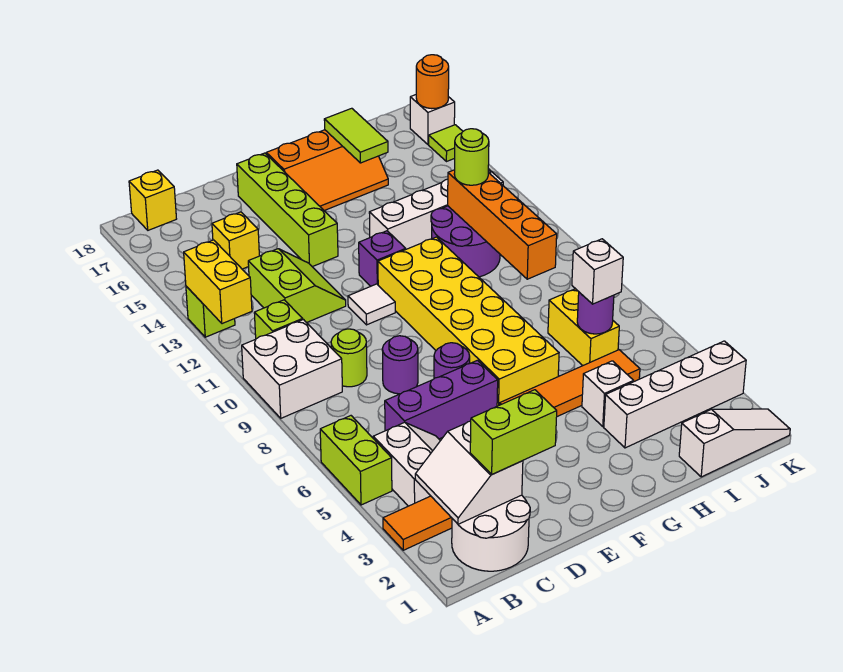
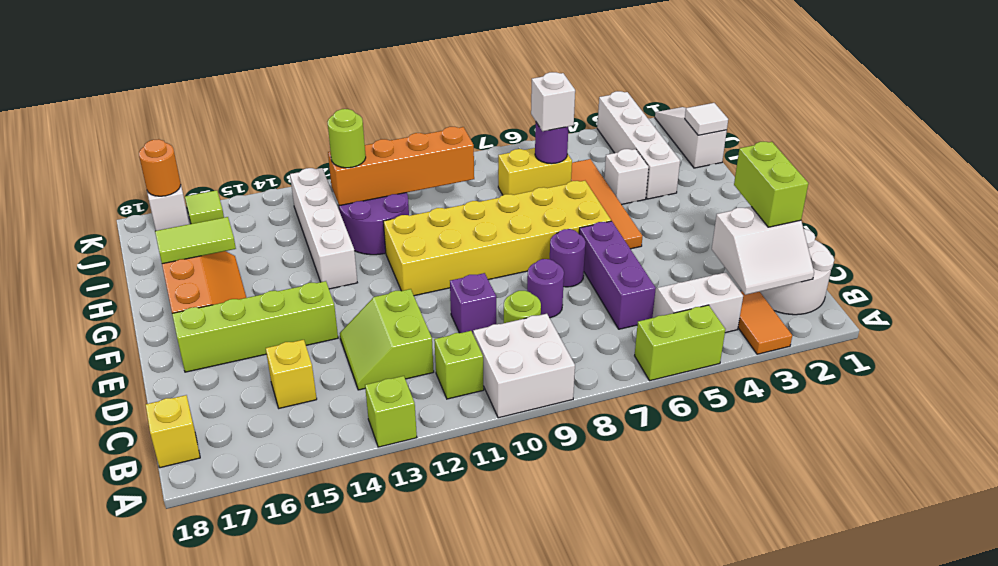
yellow brick A12:A13 level 2 -> none
lime slope C12:D13 level 1 top C -> lime slope C12:D13 level 1 top 12
white tile E11 level 1 -> white tile I1 level 2
purple brick F12 level 1 -> purple brick D10 level 1

